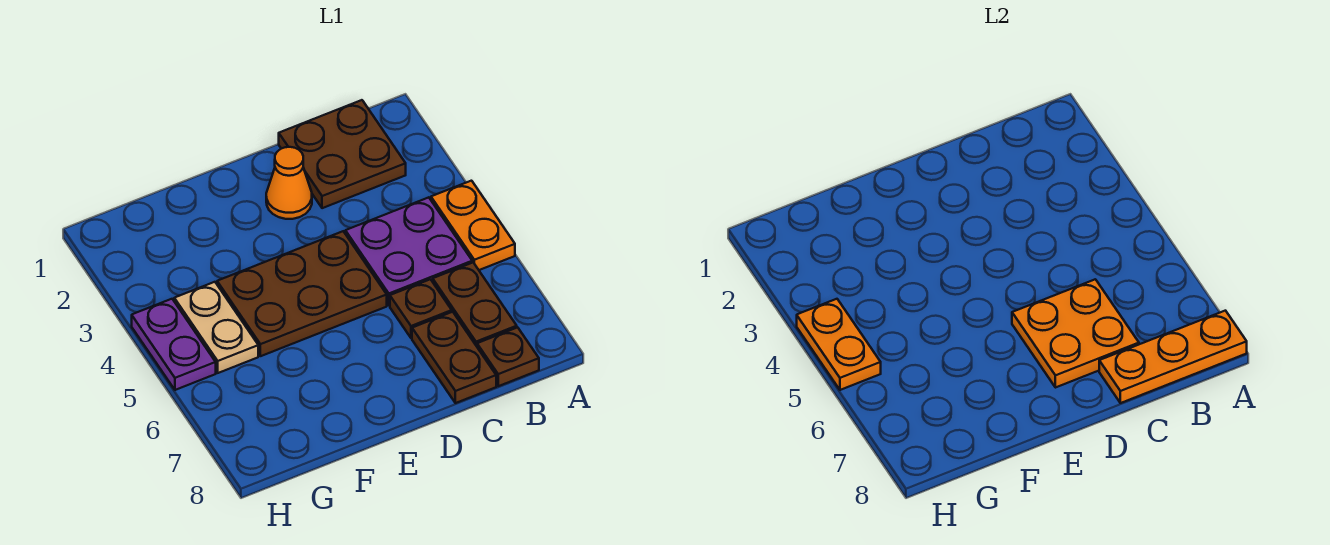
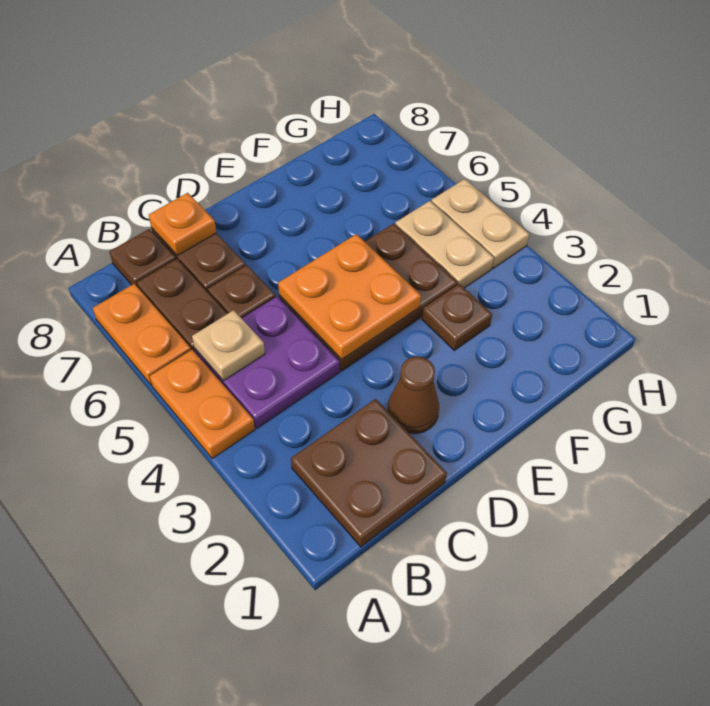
orange plate A8:C8 level 2 -> orange plate C8 level 2
none -> tan plate B5 level 2
orange plate C6:D7 level 2 -> orange plate D4:E5 level 2
orange cone D2 level 1 -> brown cone D2 level 1
none -> brown plate F3 level 1
purple plate H4:H5 level 1 -> tan plate H4:H5 level 1
orange plate H4:H5 level 2 -> orange plate A6:A7 level 1

